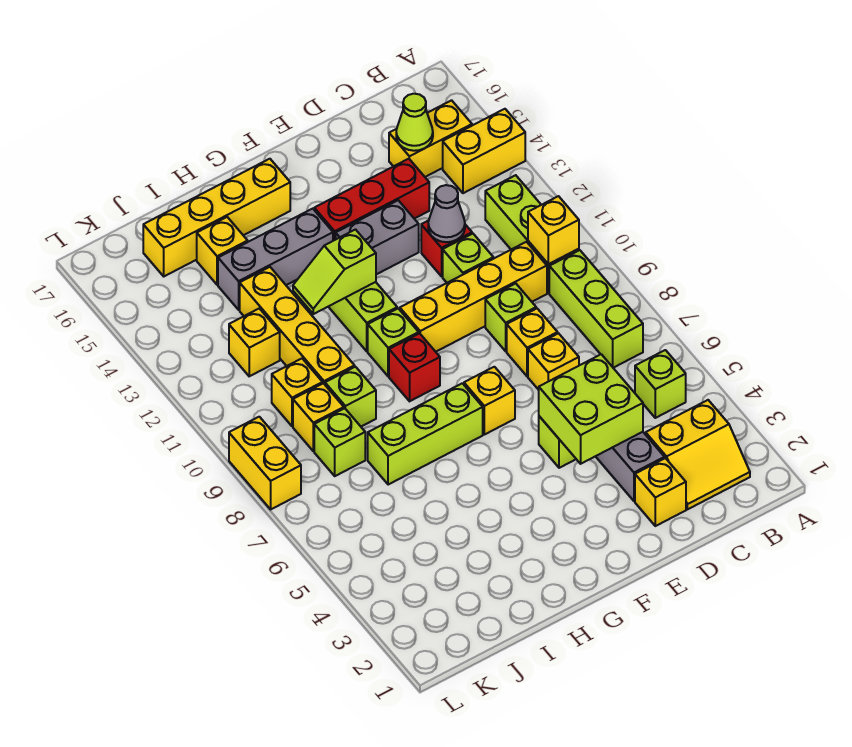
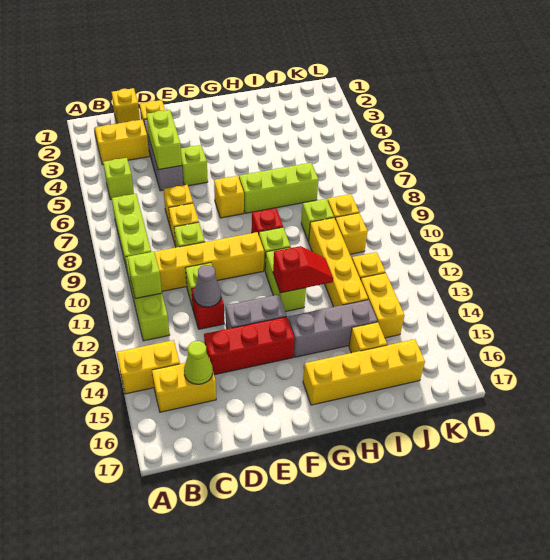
yellow brick B10 level 2 -> yellow brick C1 level 1
lime brick D4:E5 level 2 -> lime brick D4:D5 level 2
lime slope G12:H12 level 2 top G -> red slope G12:H12 level 2 top G
lime brick J8 level 1 -> lime brick B11 level 2
yellow brick L8:L9 level 1 -> yellow brick J13:J14 level 1

